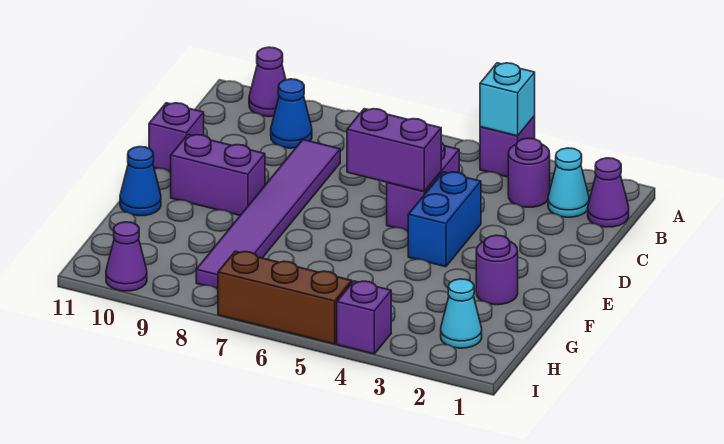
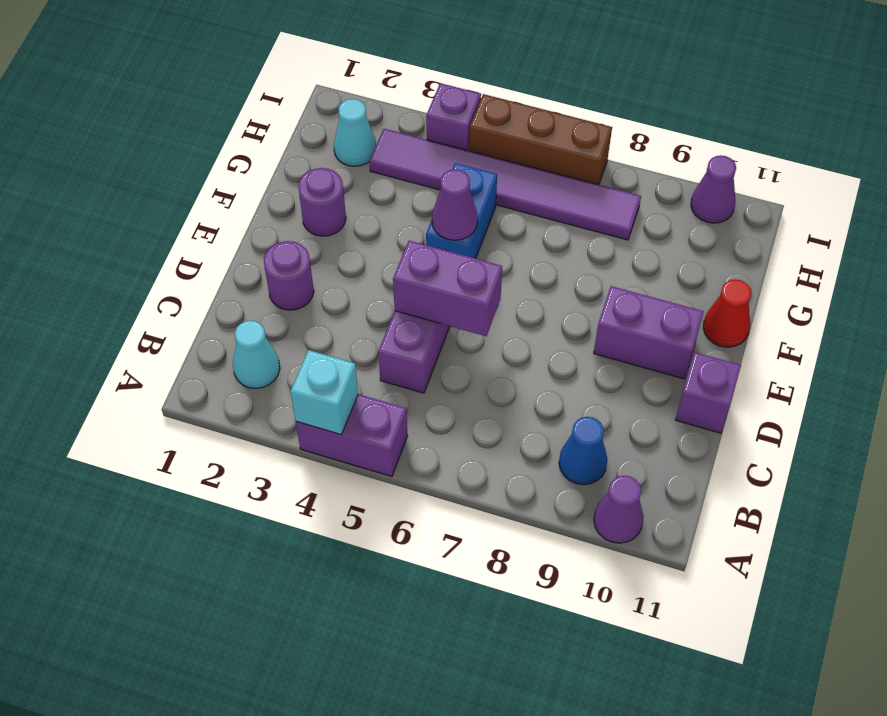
purple brick A4 level 1 -> purple brick A4:A5 level 1
purple cone B1 level 1 -> purple cone F5 level 2
purple round brick B3 level 1 -> purple round brick D2 level 1
purple tile C8:H8 level 1 -> purple tile H3:H8 level 1
blue brick D4:E4 level 1 -> blue brick F5:G5 level 1
blue cone F11 level 1 -> red cone F11 level 1

